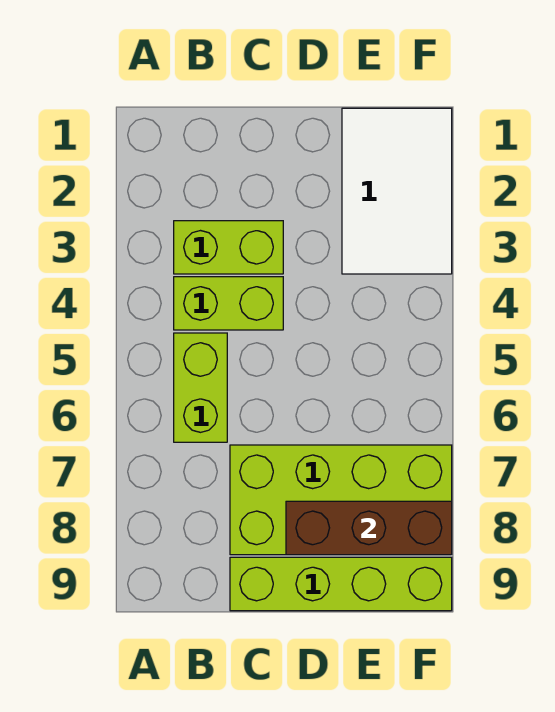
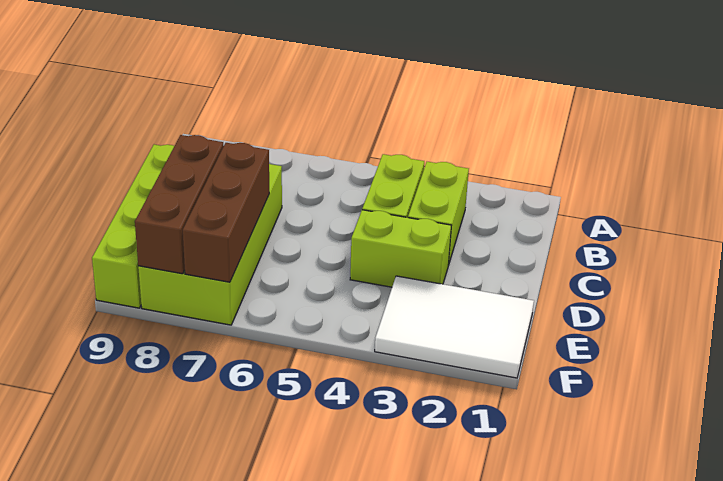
lime brick B5:B6 level 1 -> lime brick D3:D4 level 1
none -> brown brick D7:F7 level 2

